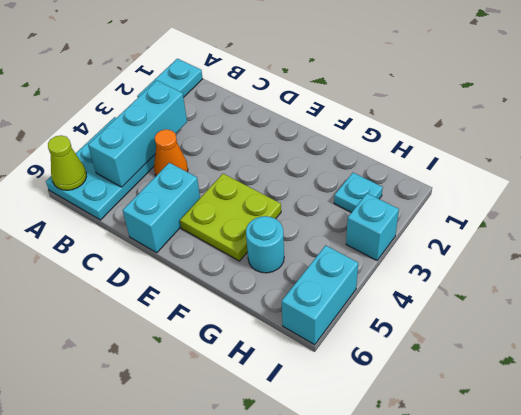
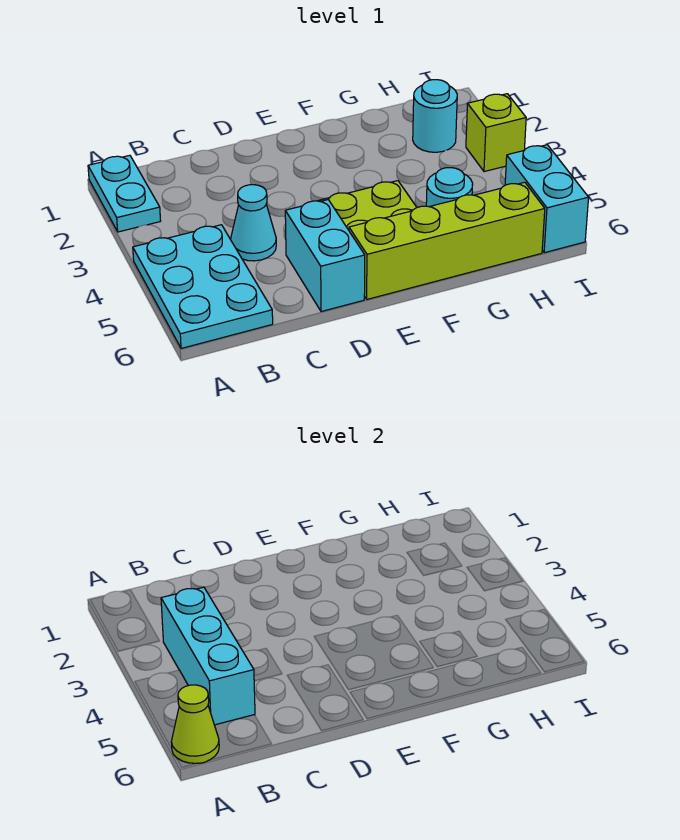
orange cone C4 level 1 -> cyan cone C4 level 1
none -> lime brick E6:H6 level 1
cyan plate H2 level 1 -> cyan round brick H2 level 1
cyan brick I3 level 1 -> lime brick I3 level 1

